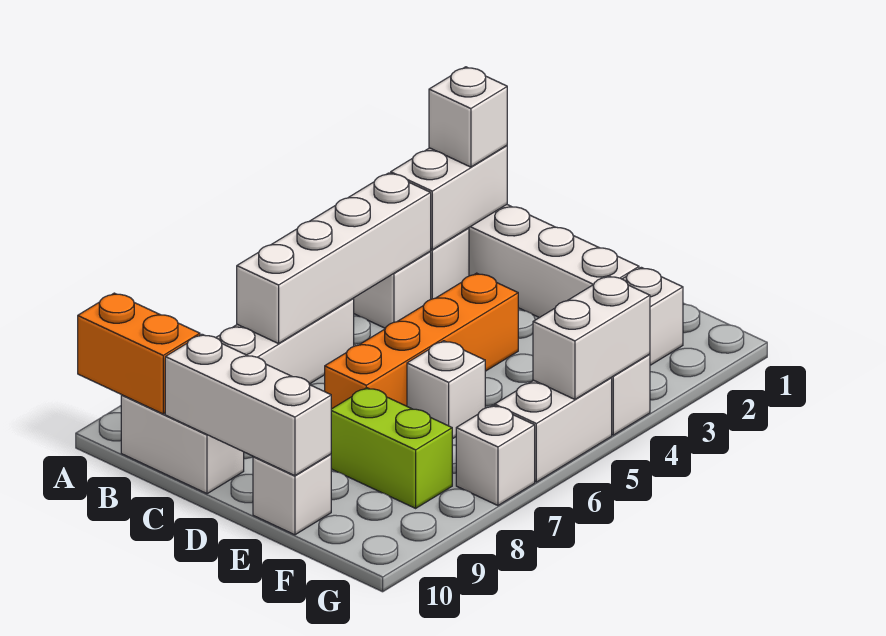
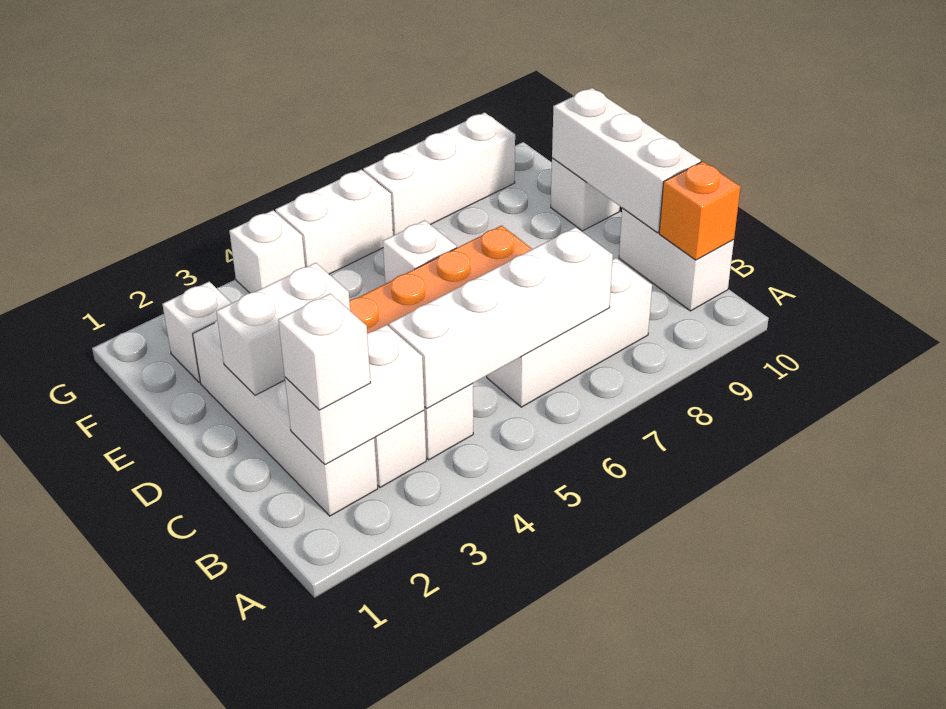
orange brick A10:B10 level 2 -> orange brick B10 level 2
lime brick E8:F8 level 1 -> none
white brick G4:G5 level 2 -> white brick D2:D3 level 2
white brick G7 level 1 -> white brick G7:G9 level 1

